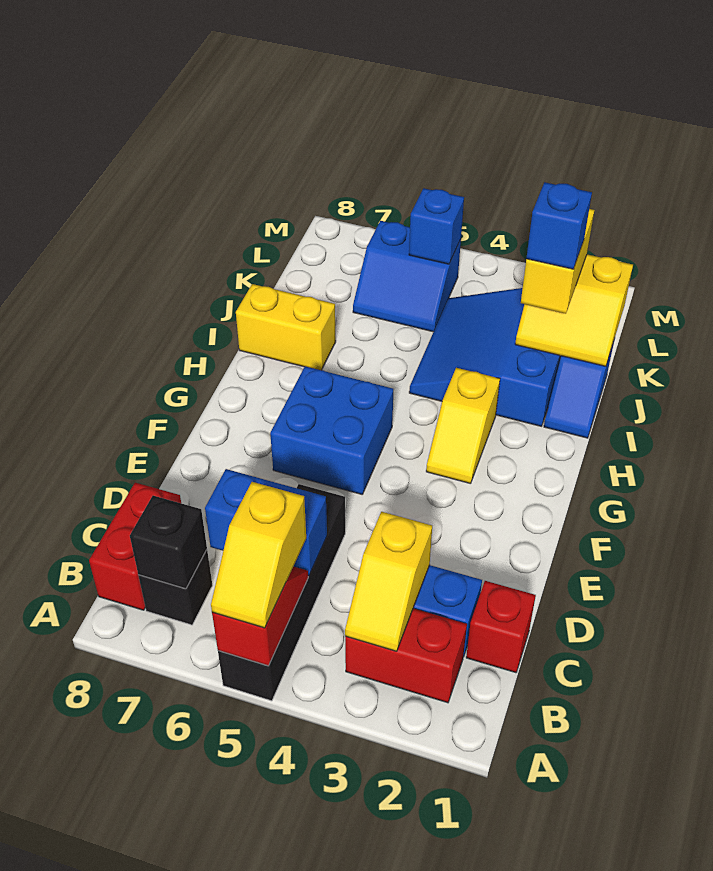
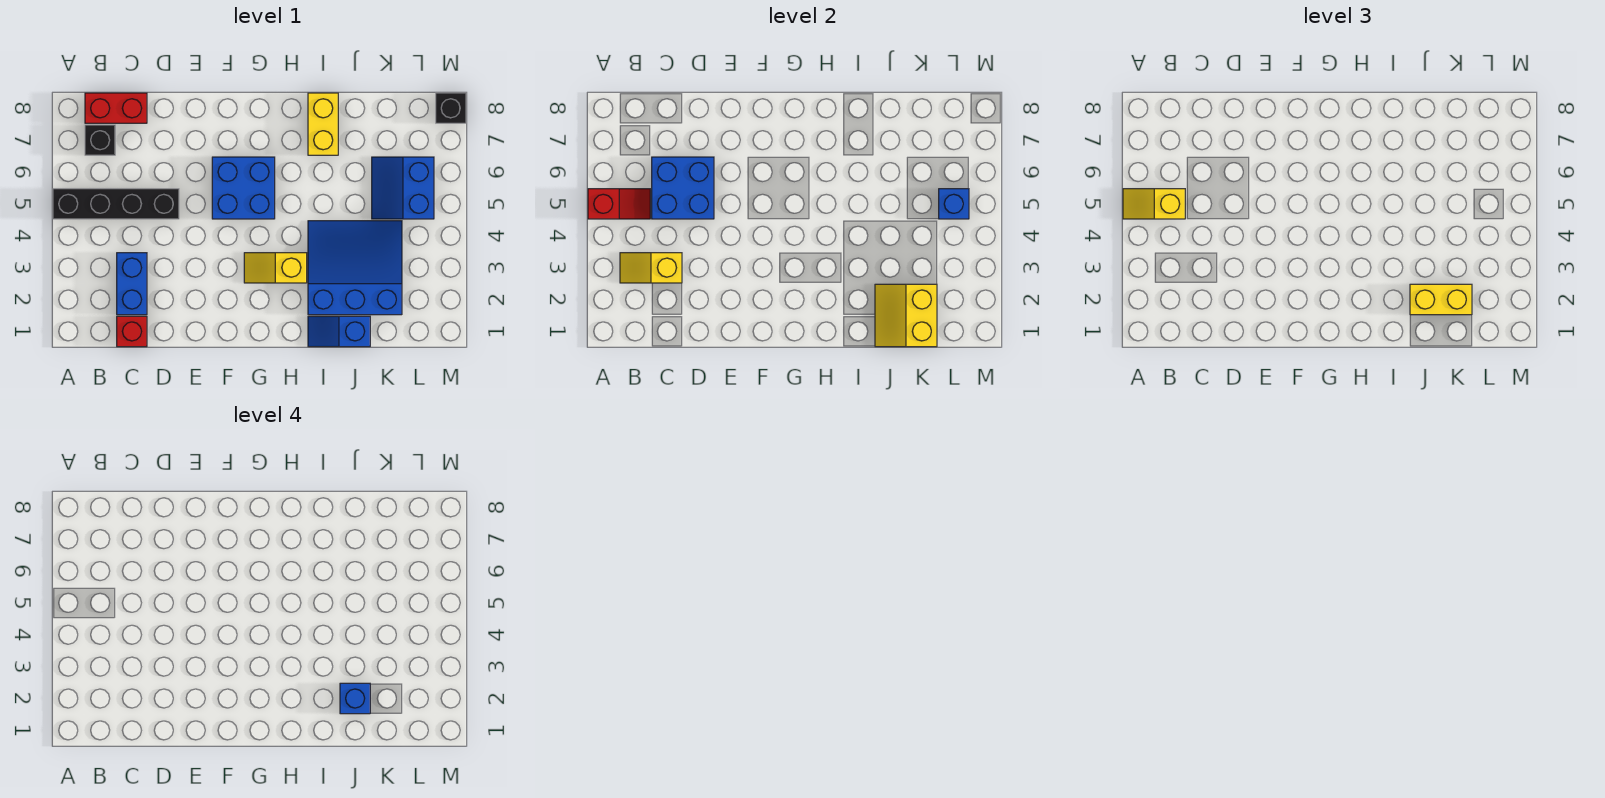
red brick B2:B3 level 1 -> none
black brick B7 level 2 -> black brick M8 level 1
blue brick C5:C6 level 2 -> blue brick C5:D6 level 2

